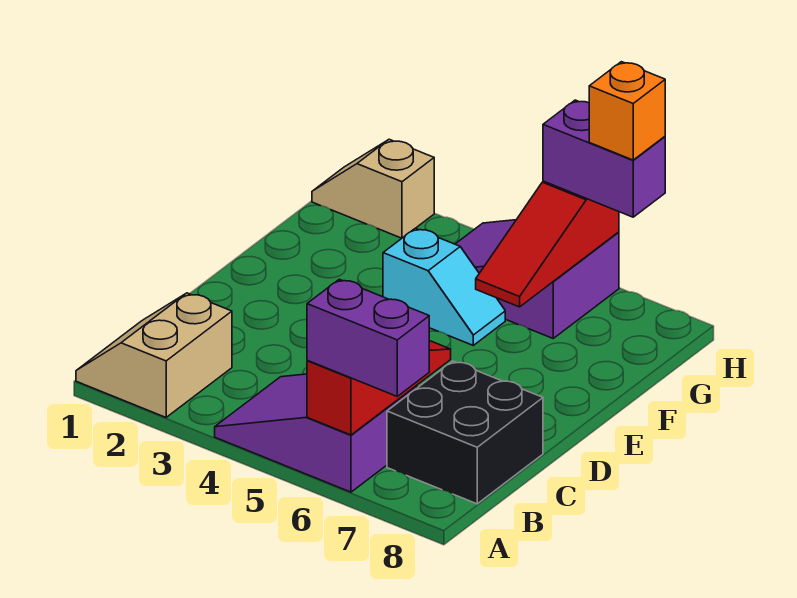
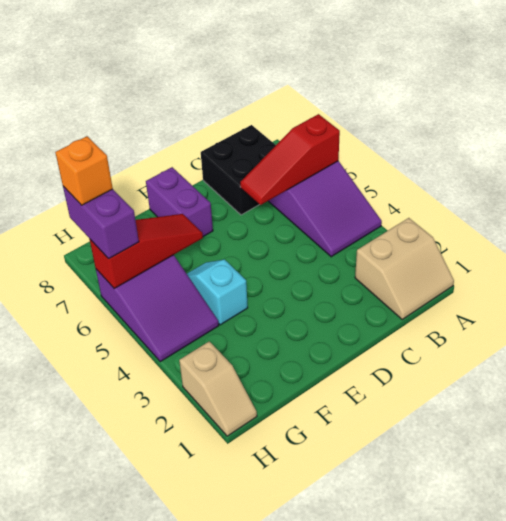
purple brick A6:A7 level 3 -> purple brick E7:E8 level 1

